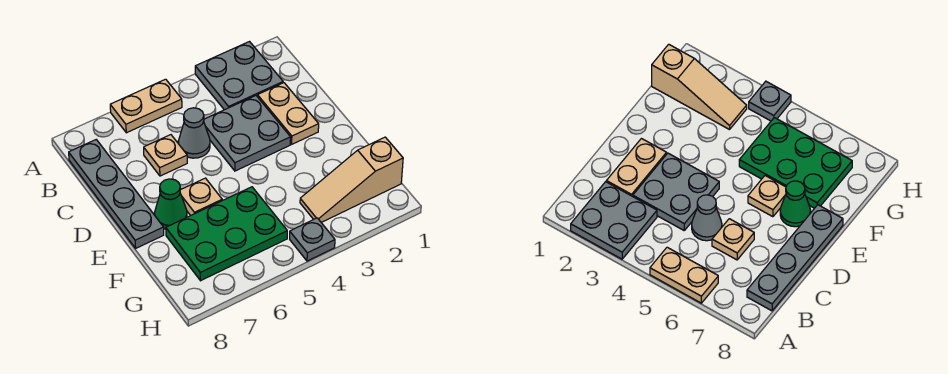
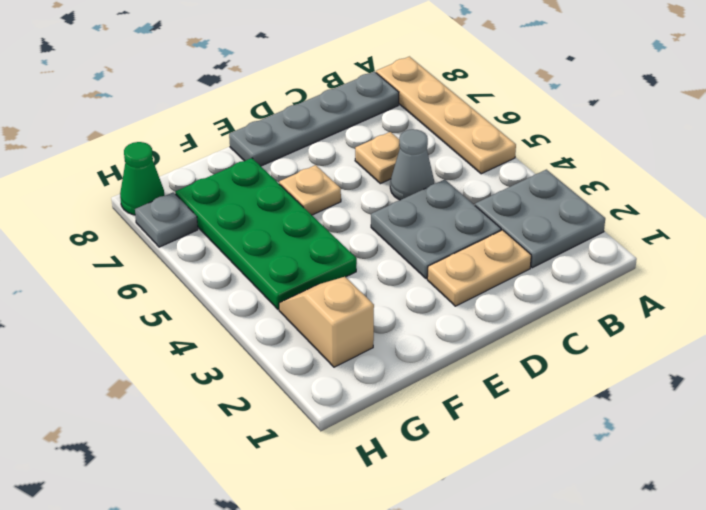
tan plate A5:A6 level 1 -> tan plate A5:A8 level 1
green cone E7 level 1 -> green cone H8 level 1
green plate F5:G7 level 1 -> green plate F4:G7 level 1
tan slope G1:G3 level 1 top 1 -> tan slope G2:G3 level 1 top 2
grey plate H4 level 1 -> grey plate H7 level 1

